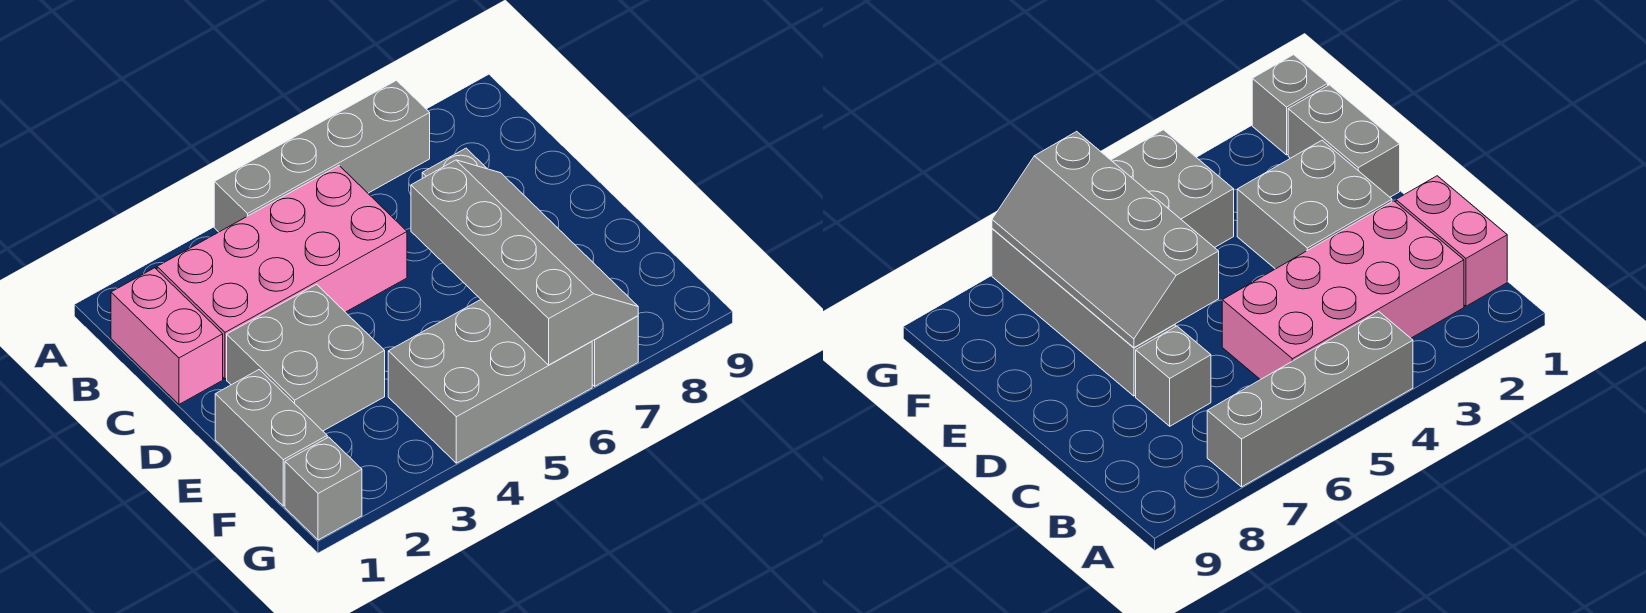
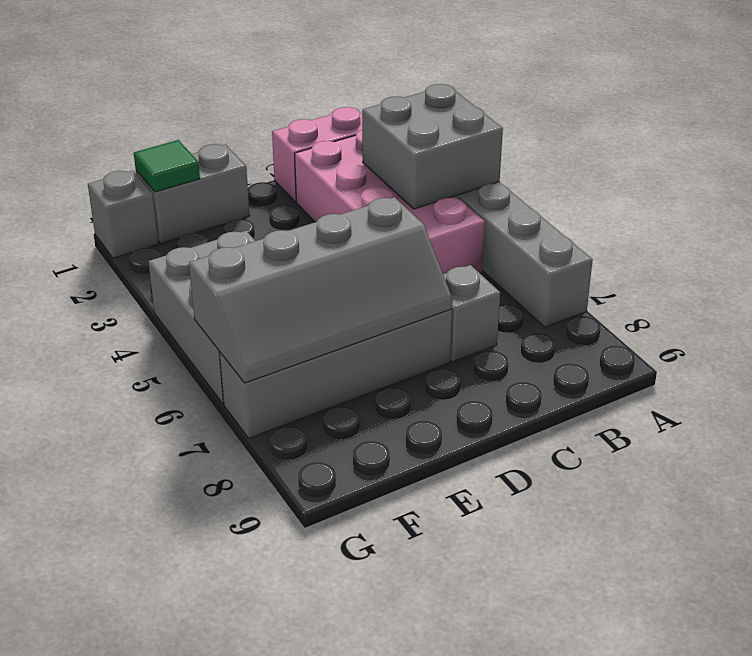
grey brick D2:E3 level 1 -> grey brick A3:B4 level 2
none -> green tile F1 level 2

